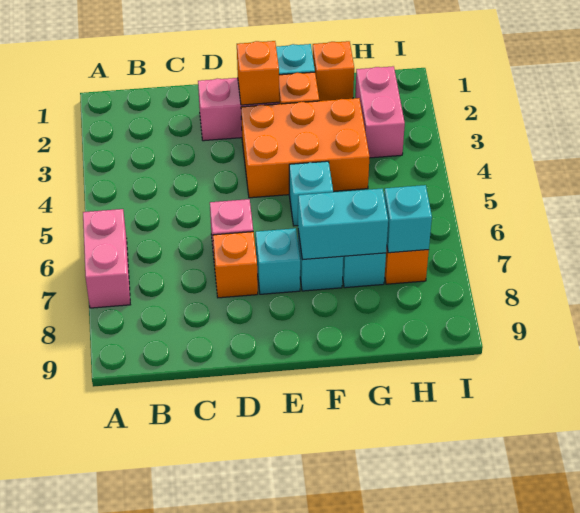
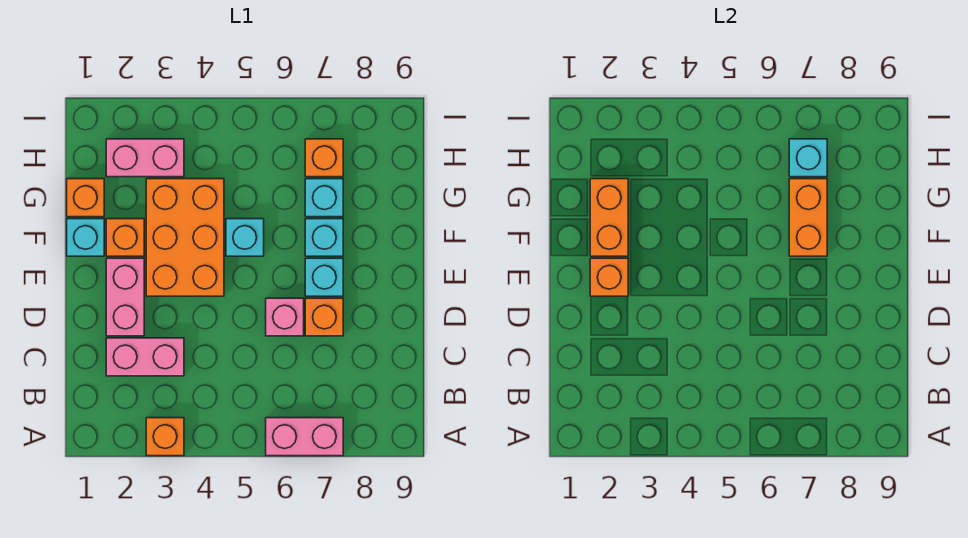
none -> orange brick A3 level 1
none -> pink brick C2:C3 level 1
none -> orange brick F2:G2 level 2
cyan brick F7:G7 level 2 -> orange brick F7:G7 level 2

